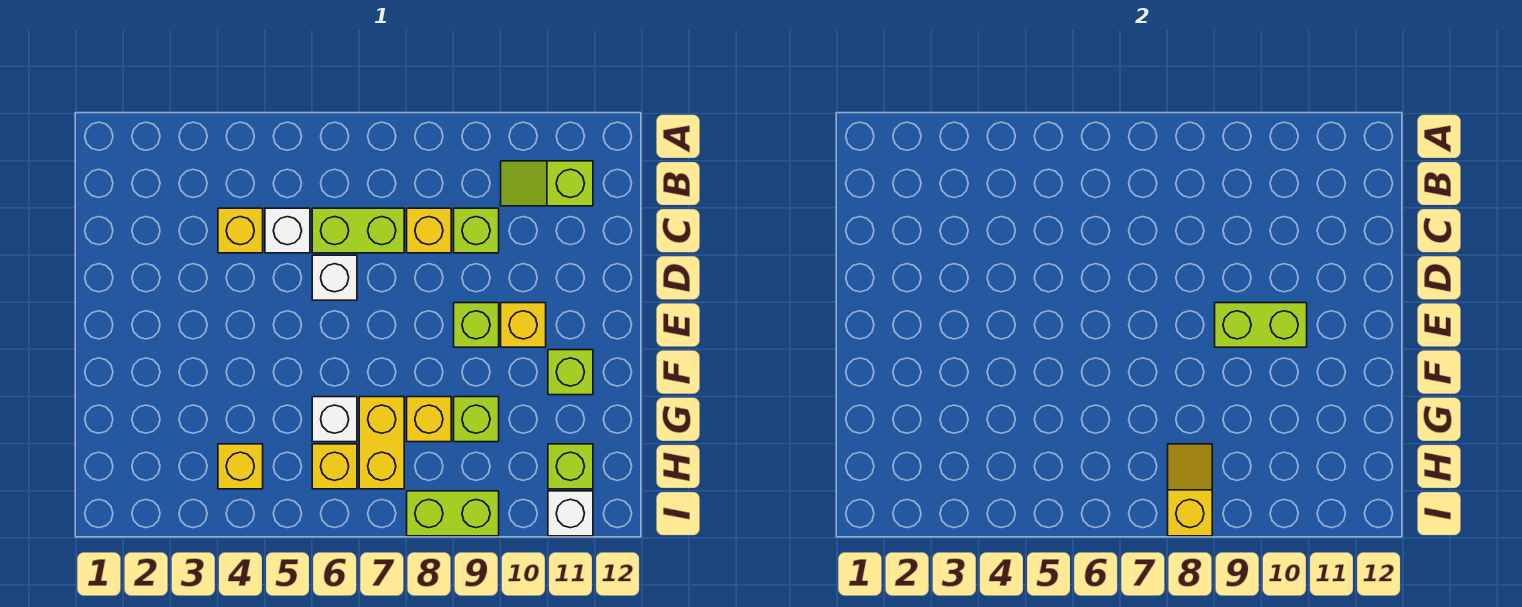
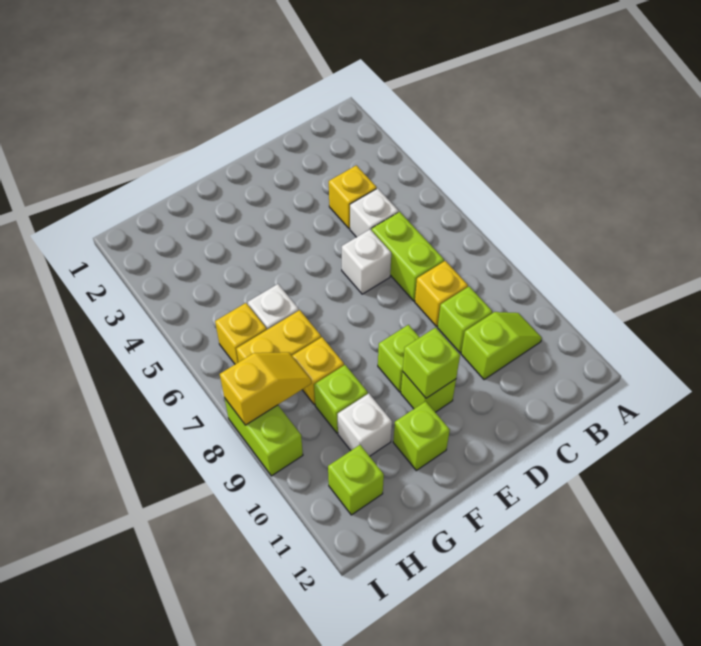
lime slope B10:B11 level 1 top 11 -> lime slope B10:C10 level 1 top C
lime brick E9:E10 level 2 -> lime brick E10 level 2
yellow brick E10 level 1 -> lime brick E10 level 1
yellow brick H4 level 1 -> none
white brick I11 level 1 -> white brick G10 level 1

